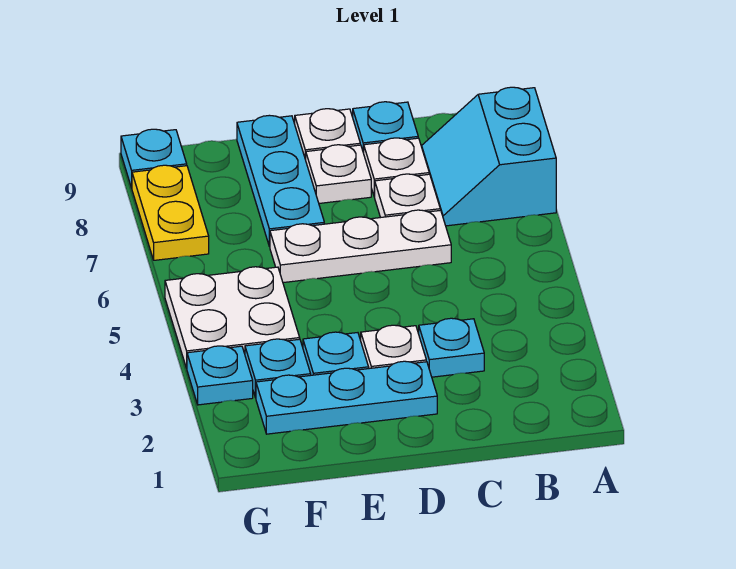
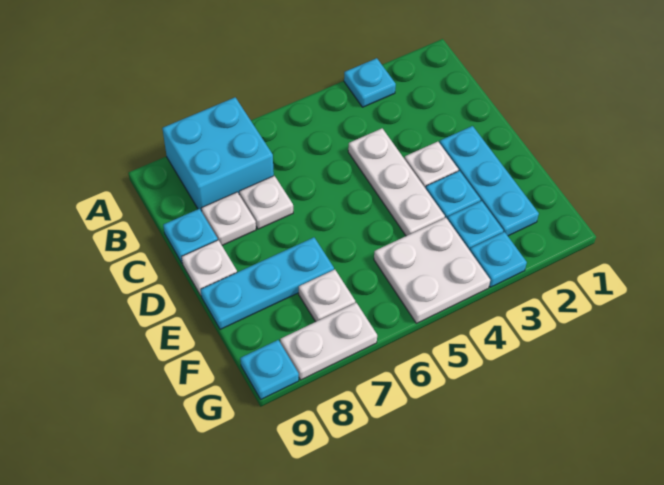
cyan slope A7:B8 level 1 top A -> cyan brick A7:B8 level 1
cyan plate C3 level 1 -> cyan plate A3 level 1
white plate C6:E6 level 1 -> white plate C4:E4 level 1
white plate D8 level 1 -> white plate F7 level 1
yellow plate G7:G8 level 1 -> white plate G7:G8 level 1

